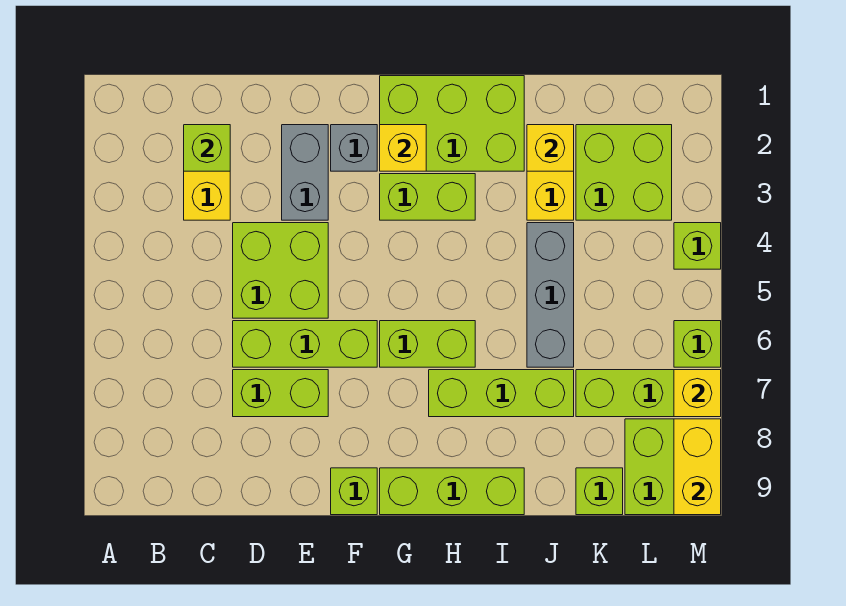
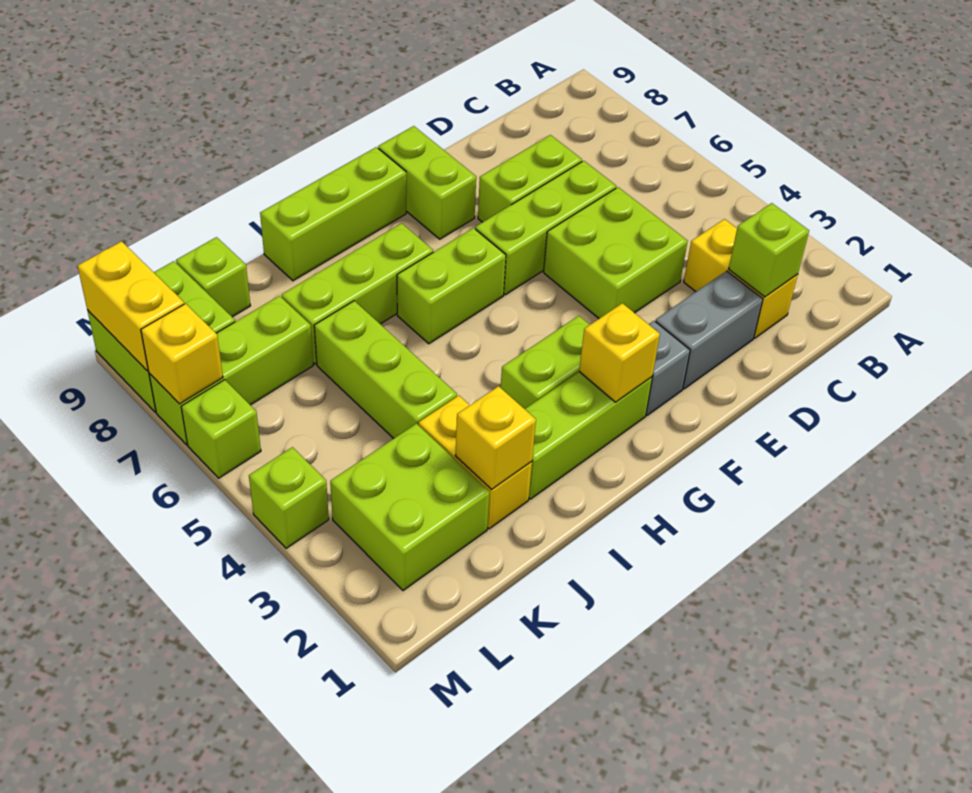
grey brick E2:E3 level 1 -> grey brick D2:E2 level 1
lime brick F9 level 1 -> lime brick F8:F9 level 1
lime brick G1:I2 level 1 -> lime brick G2:I2 level 1
grey brick J4:J6 level 1 -> lime brick J4:J6 level 1

